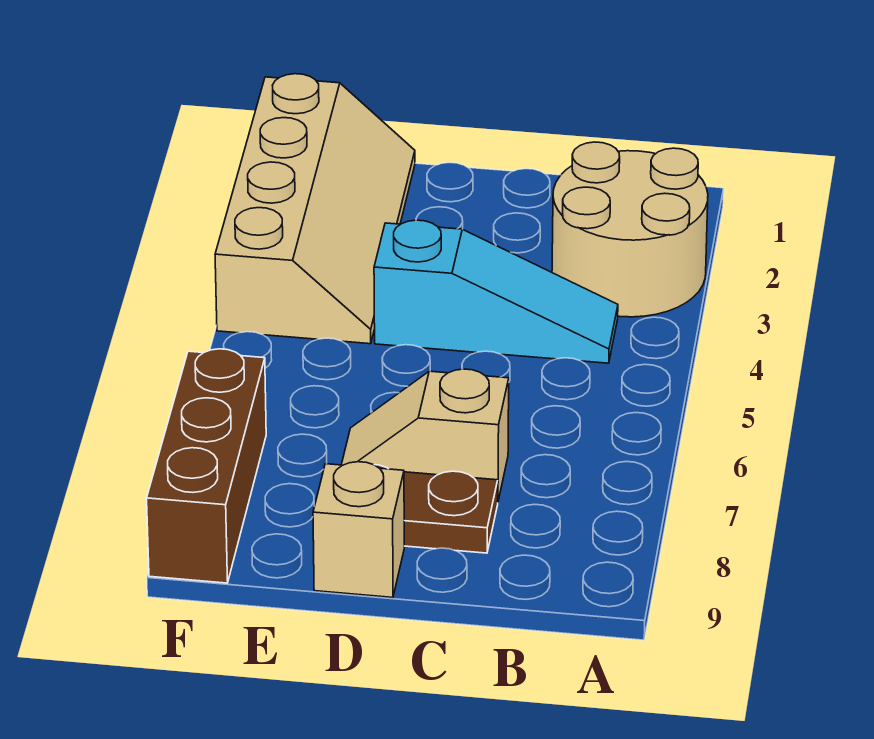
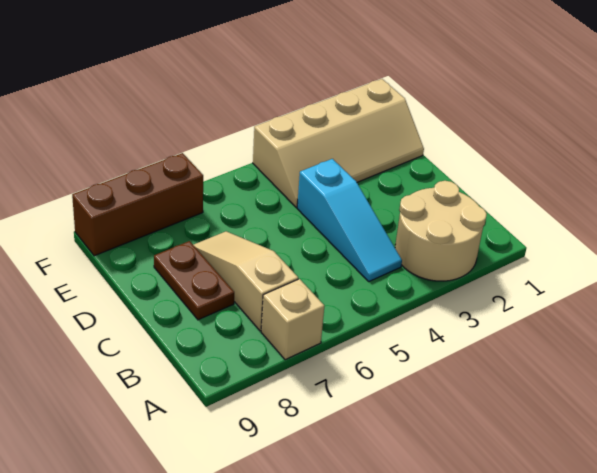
tan slope C7:D7 level 1 top C -> tan slope B7:D7 level 1 top B
tan brick D9 level 1 -> tan brick A7 level 1

